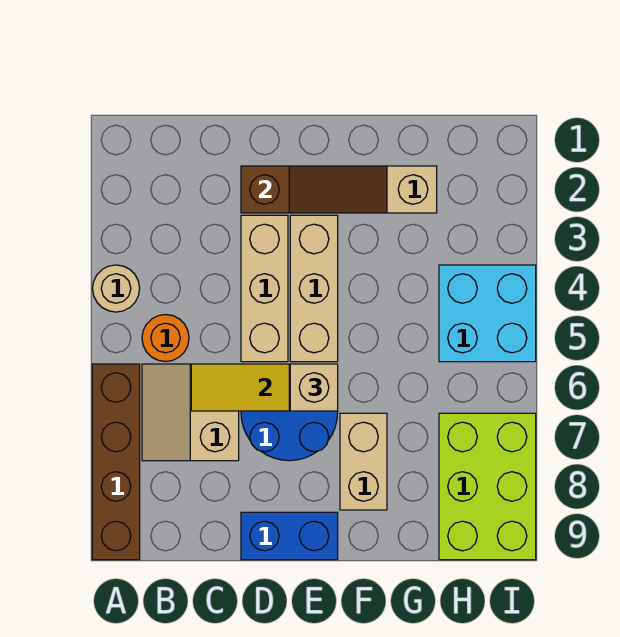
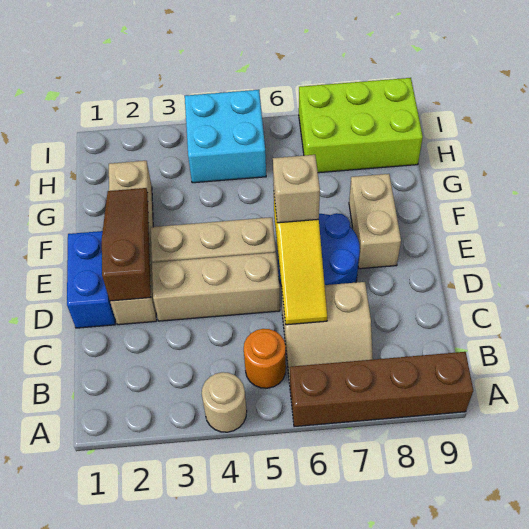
blue brick D9:E9 level 1 -> blue brick D1:E1 level 1
tan brick F7:F8 level 1 -> tan brick E8:F8 level 1

